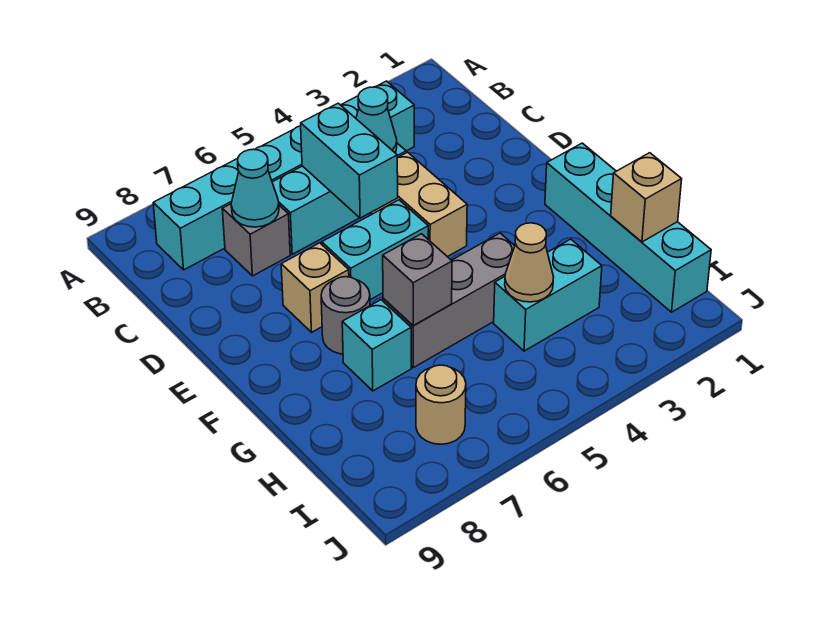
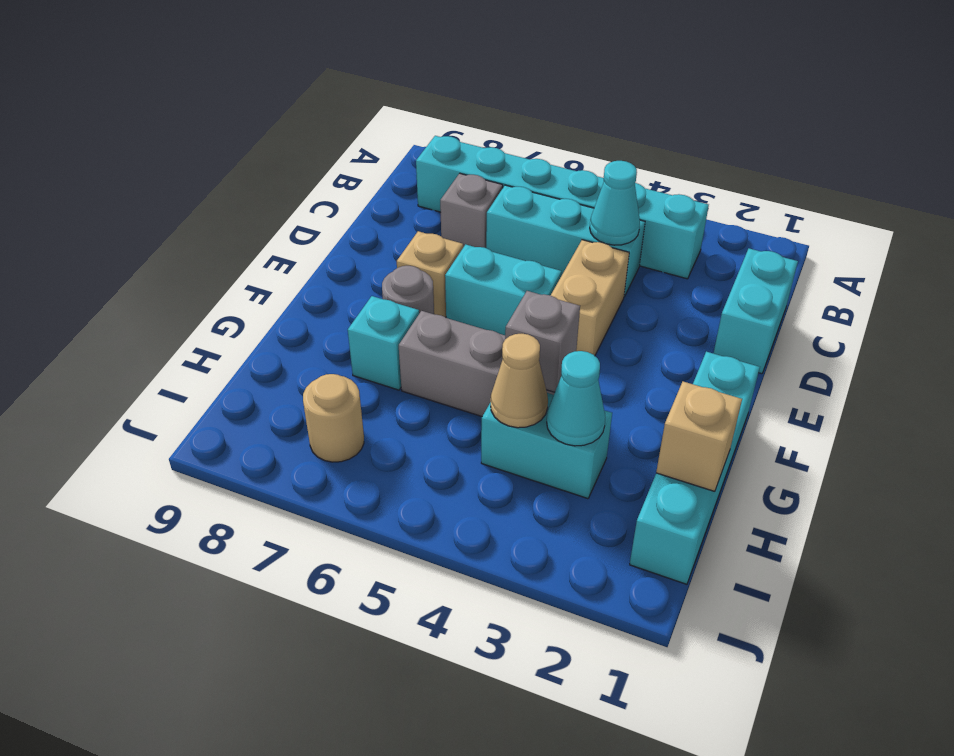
cyan brick C5:D5 level 2 -> cyan brick C1:D1 level 1
cyan cone C7 level 2 -> cyan cone H3 level 2
grey brick G6 level 2 -> grey brick G4 level 2

